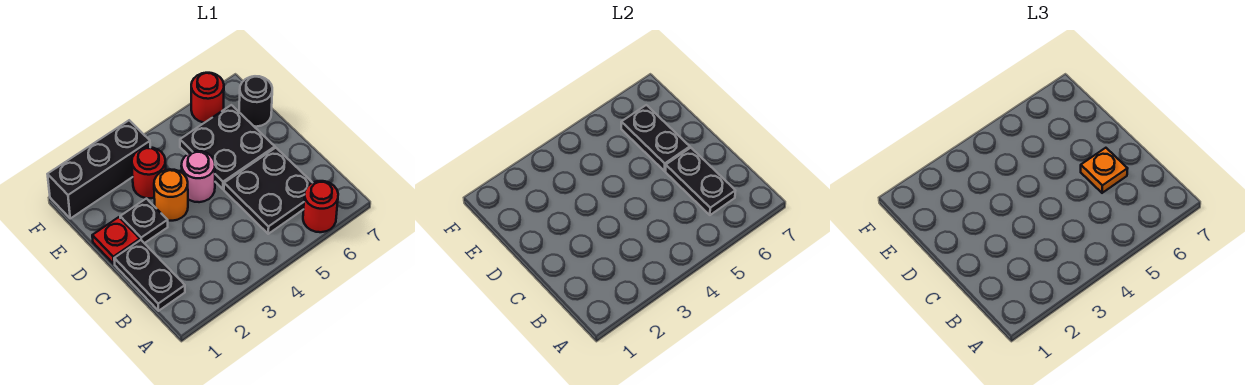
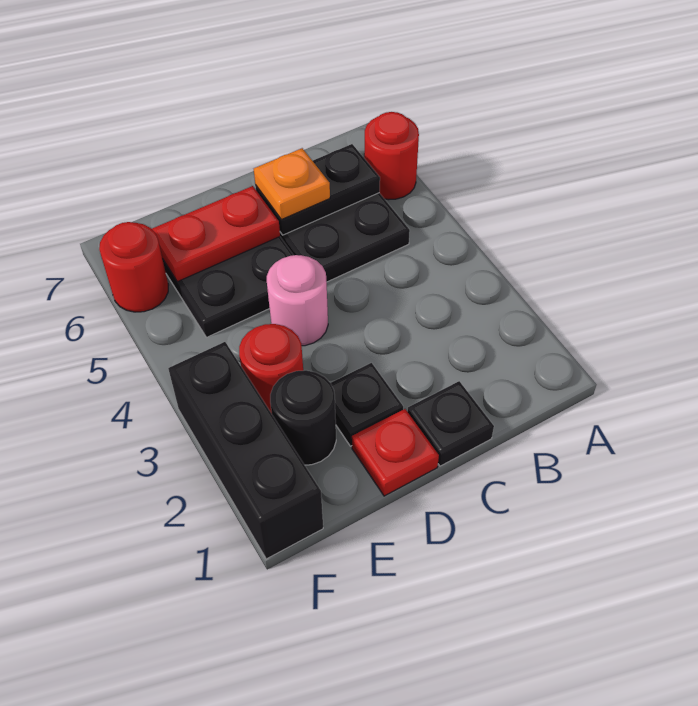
black plate B1:C1 level 1 -> black plate C1 level 1
orange round brick D3 level 1 -> none
black plate D6:E6 level 2 -> red plate D6:E6 level 2
black round brick E7 level 1 -> black round brick E2 level 1

